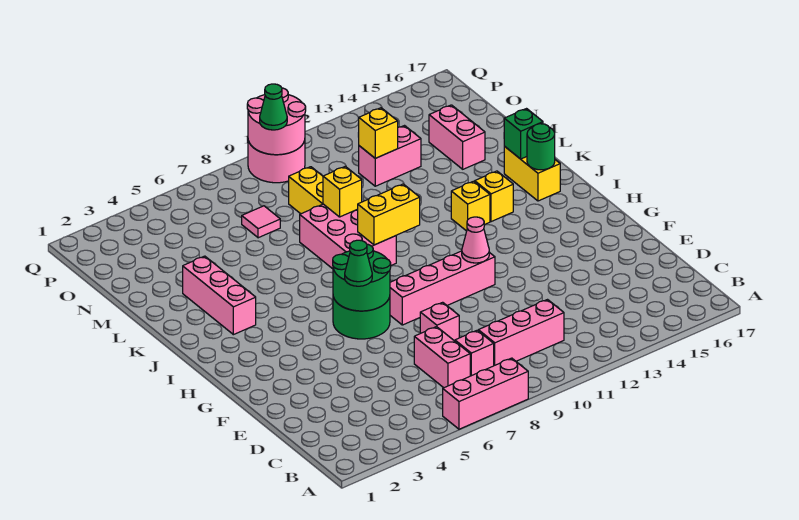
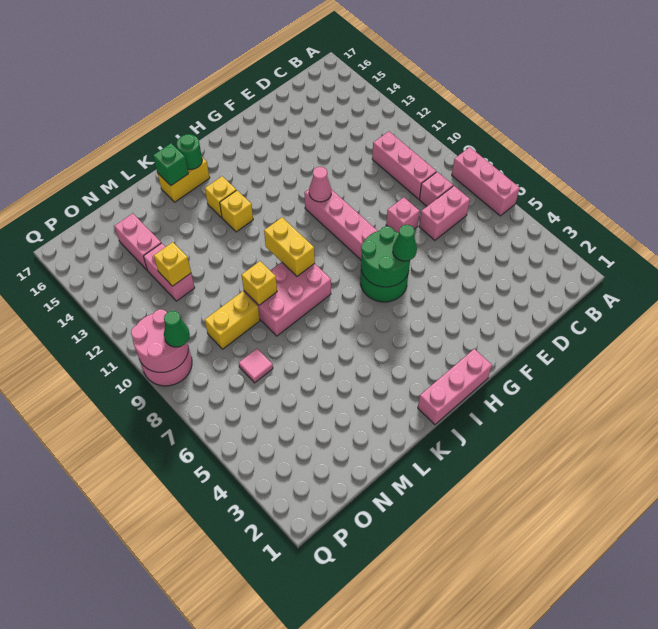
pink brick J3:L3 level 1 -> pink brick H1:J1 level 1
pink brick M15:N15 level 1 -> pink brick N14:N15 level 1

